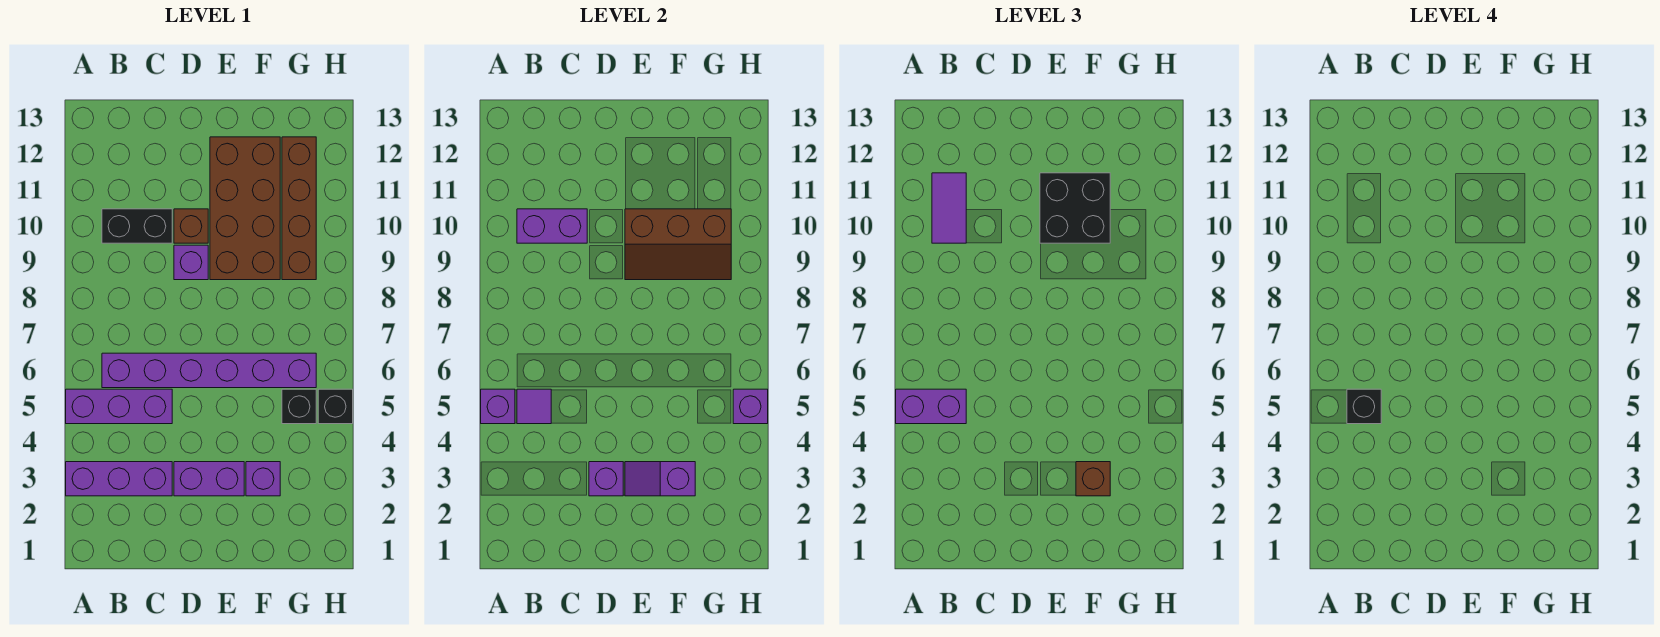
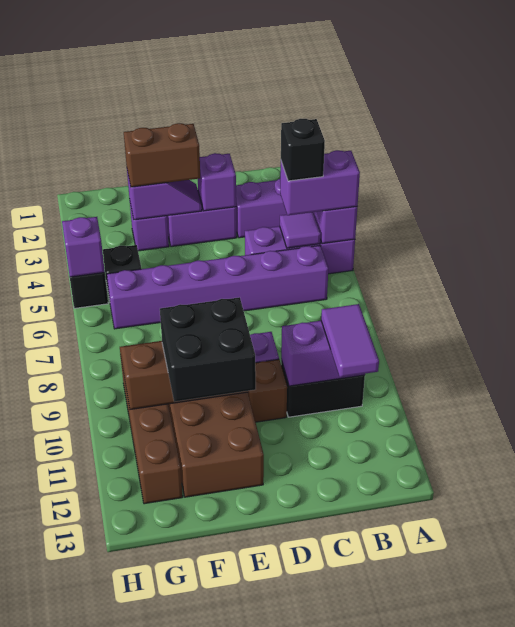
brown brick F3 level 3 -> brown brick E3:F3 level 3

